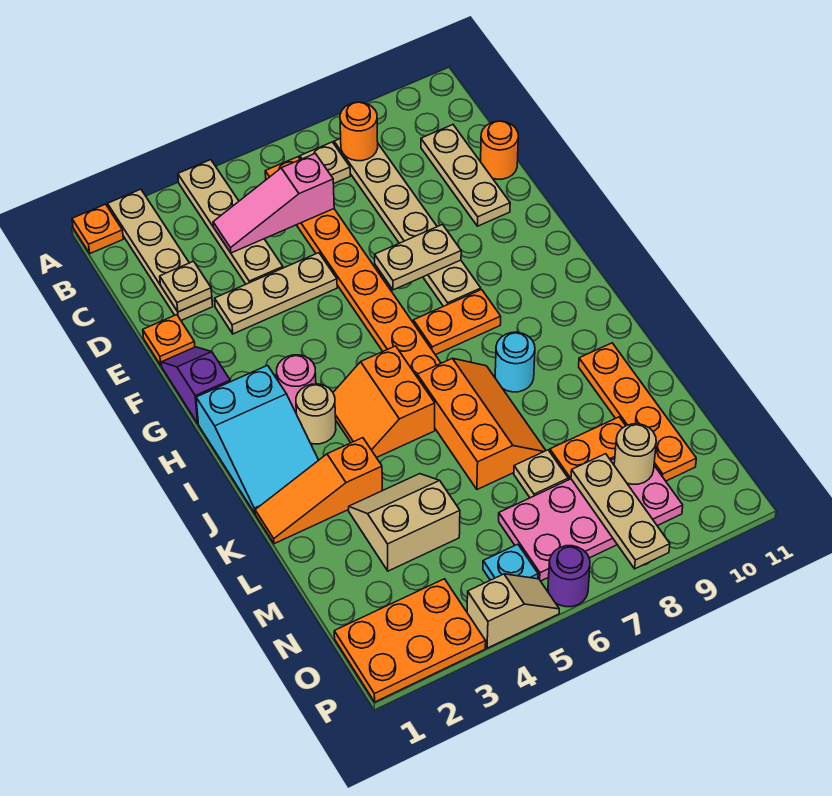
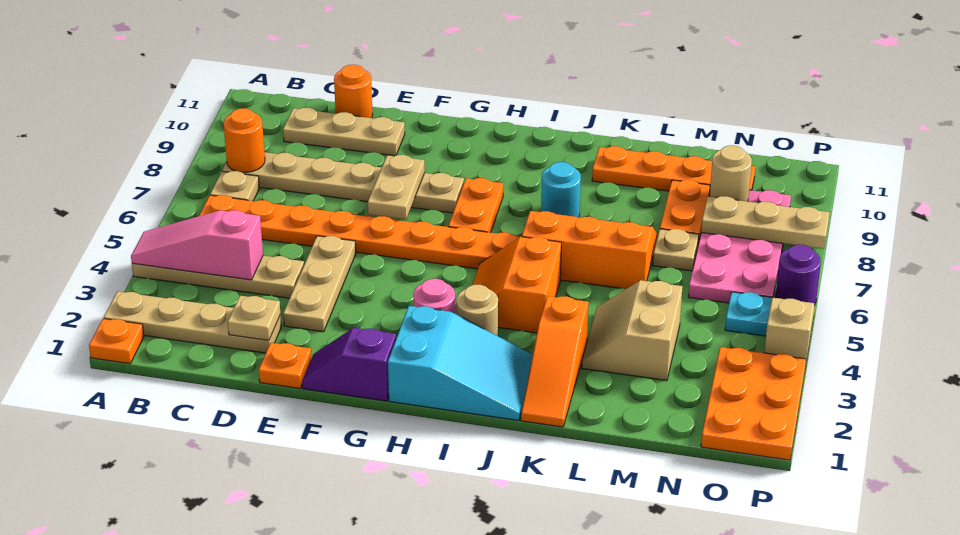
pink slope C4:C6 level 2 top 6 -> pink slope A4:C4 level 2 top C
orange slope I4:J5 level 1 top 5 -> orange slope I4:J5 level 1 top J

